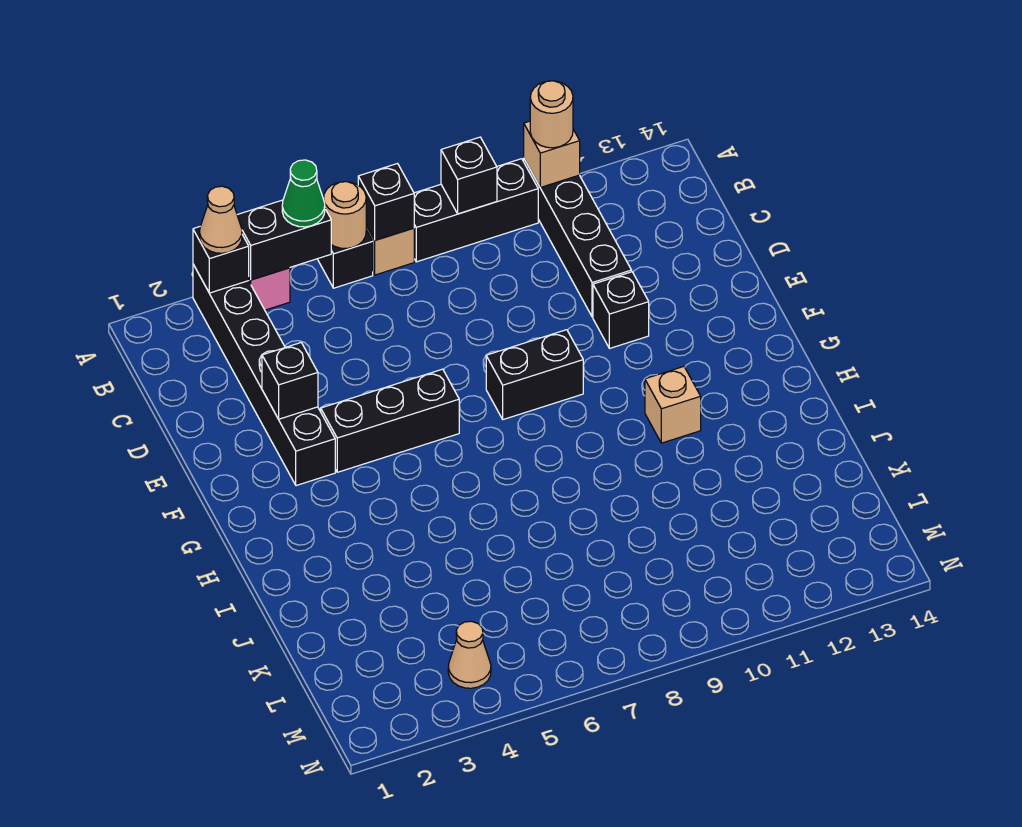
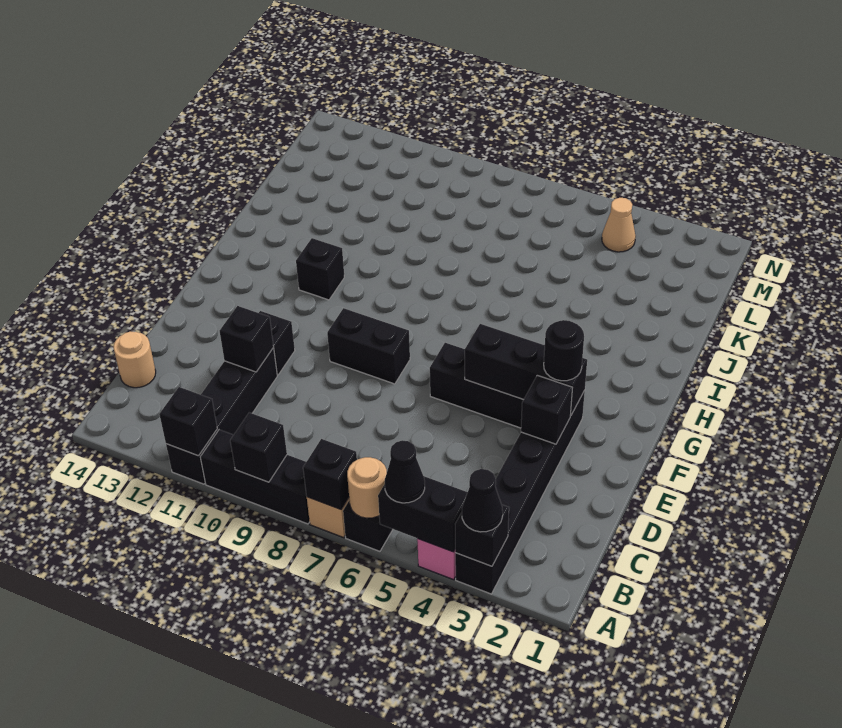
tan cone A3 level 3 -> black cone A3 level 3
green cone A5 level 3 -> black cone A5 level 3
tan brick A11 level 2 -> black brick A11 level 2
tan round brick A11 level 3 -> tan round brick C14 level 1
none -> black brick D11 level 2
none -> black brick F3:F5 level 2
none -> black round brick F3 level 3
tan brick H11 level 1 -> black brick H11 level 1

